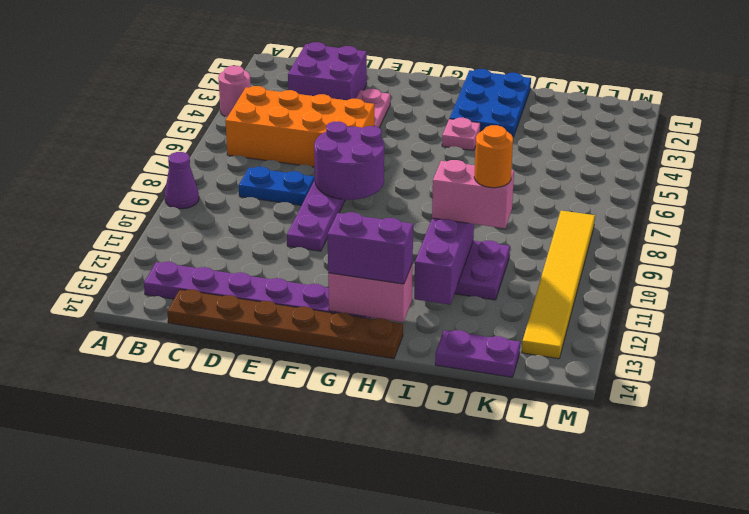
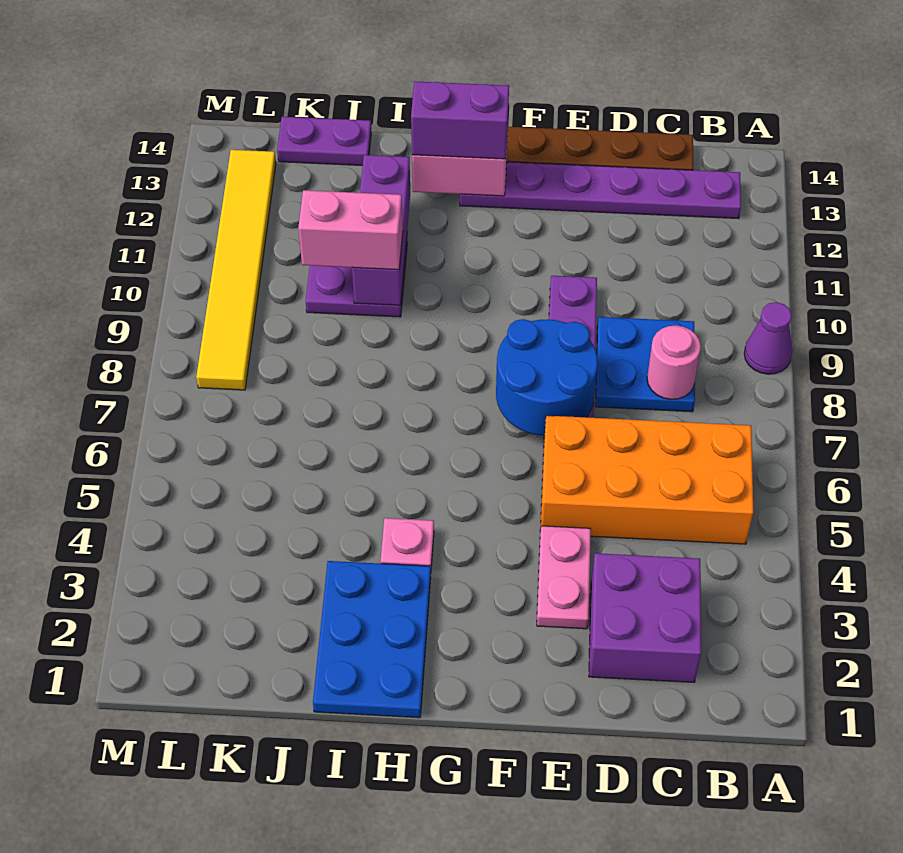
pink round brick A4 level 1 -> pink round brick C8 level 2
blue plate C8:D8 level 1 -> blue plate C8:D9 level 1
purple round brick E7:F8 level 2 -> blue round brick E7:F8 level 2
orange round brick J10 level 4 -> none

